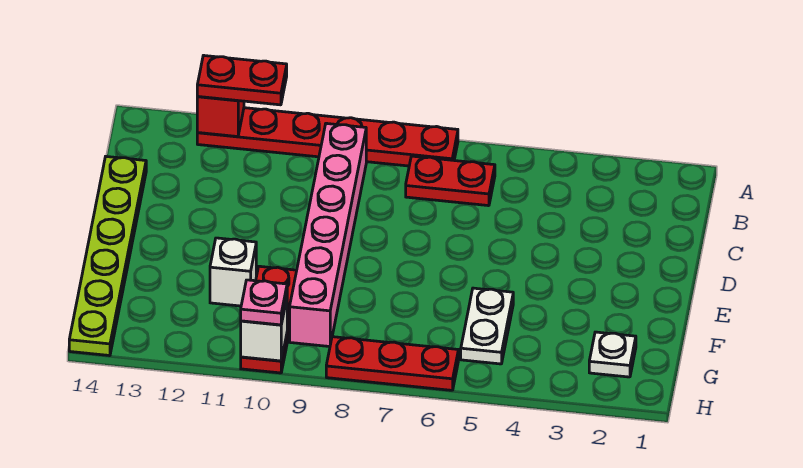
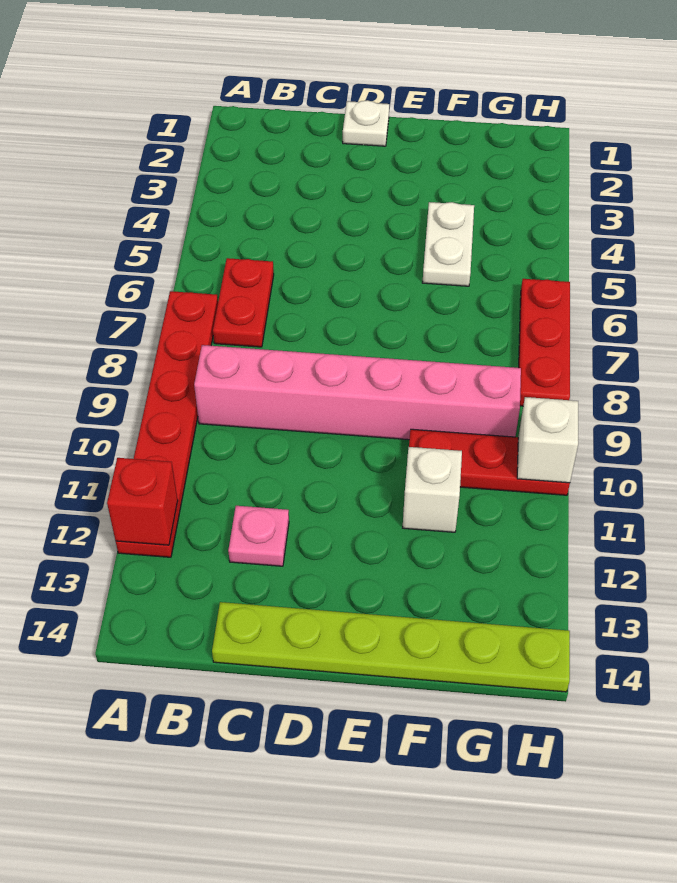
red plate A11:A12 level 3 -> none
white plate F5:G5 level 1 -> white plate F4:F5 level 1
white plate G2 level 1 -> white plate D1 level 1
pink plate H10 level 3 -> pink plate C12 level 1

